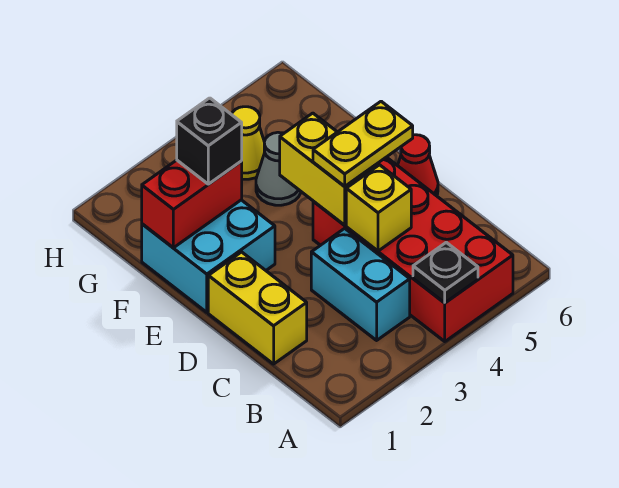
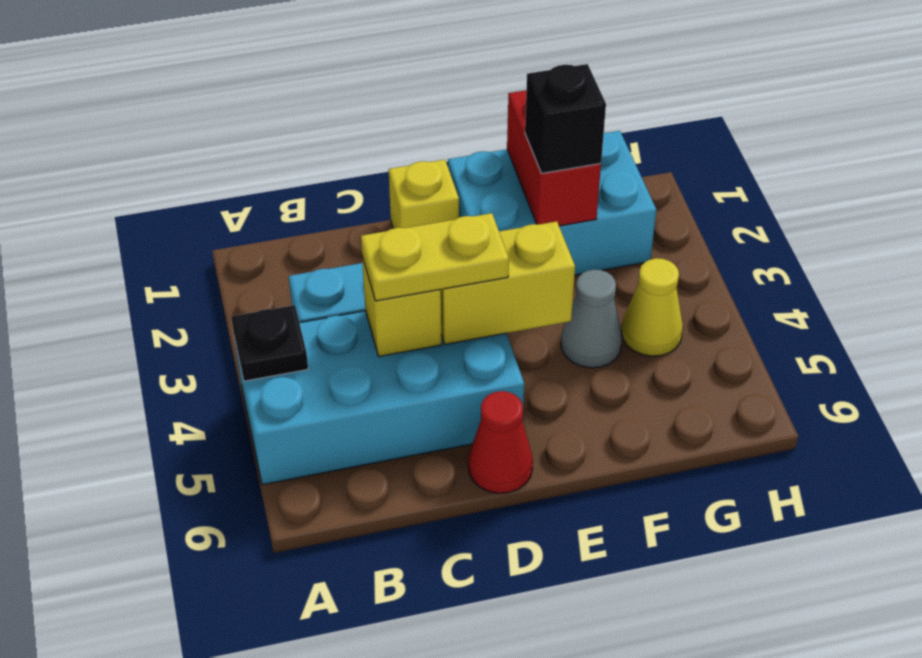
red brick A4:D5 level 1 -> cyan brick A4:D5 level 1
yellow brick C1:D1 level 1 -> yellow brick D1 level 1
yellow plate D4:D5 level 3 -> yellow plate C4:D4 level 3
cyan brick E1:F2 level 1 -> cyan brick E1:G2 level 1

